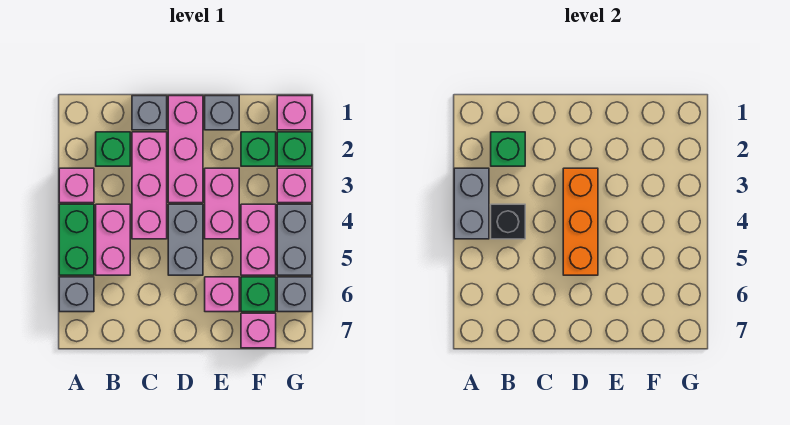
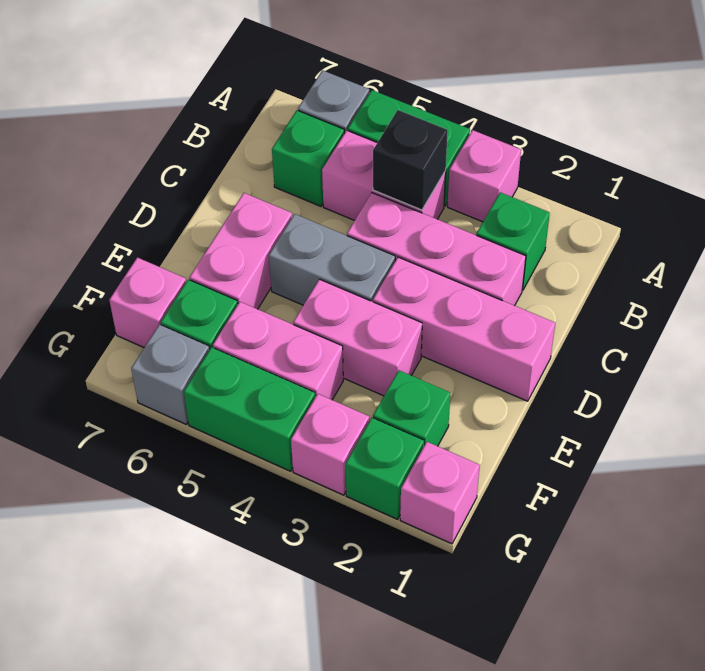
grey brick A3:A4 level 2 -> none
green brick B2 level 2 -> green brick B6 level 1
grey brick C1 level 1 -> none
orange brick D3:D5 level 2 -> none
grey brick E1 level 1 -> none
pink brick E6 level 1 -> pink brick D6:E6 level 1
grey brick G4:G5 level 1 -> green brick G4:G5 level 1

